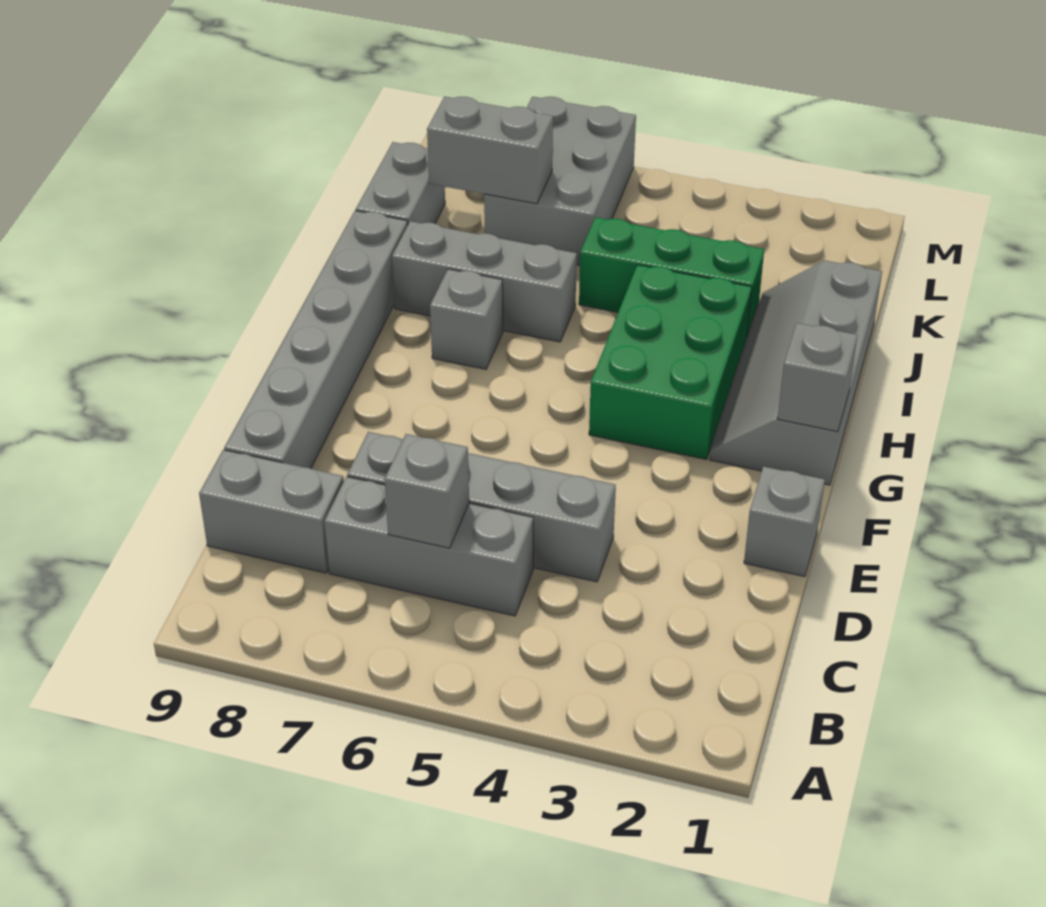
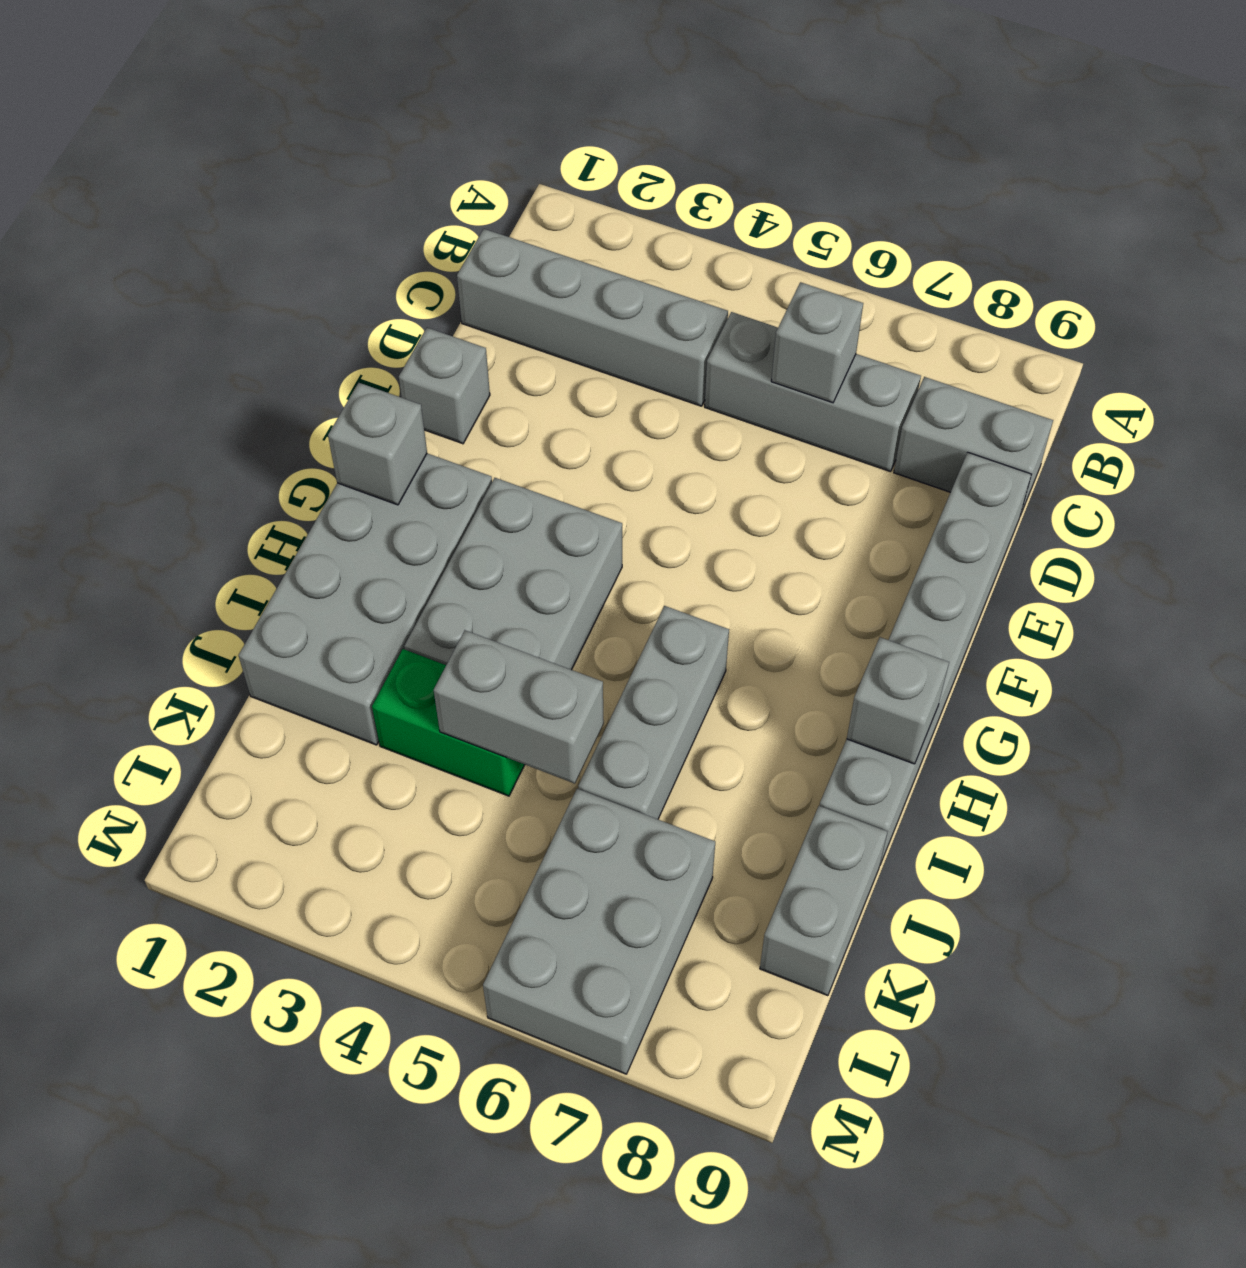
grey brick D4:D7 level 1 -> grey brick C1:C4 level 1
grey slope G1:J2 level 1 top 1 -> grey brick G1:J2 level 1
green brick G3:I4 level 1 -> grey brick G3:I4 level 1
grey brick H7 level 1 -> grey brick H9 level 2
grey brick I6:I8 level 1 -> grey brick H6:J6 level 1
green brick J3:J5 level 1 -> green brick J3:J4 level 1
grey brick K7:K8 level 2 -> grey brick J4:J5 level 2

